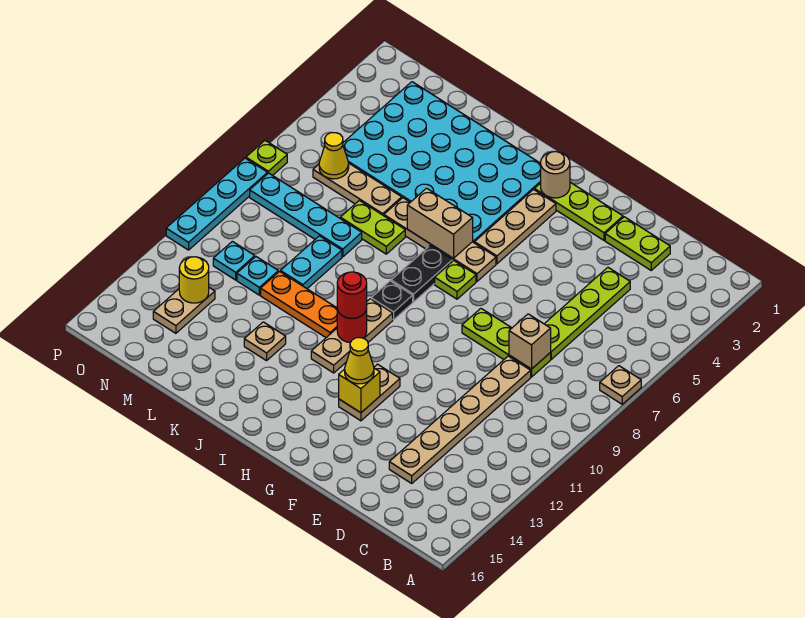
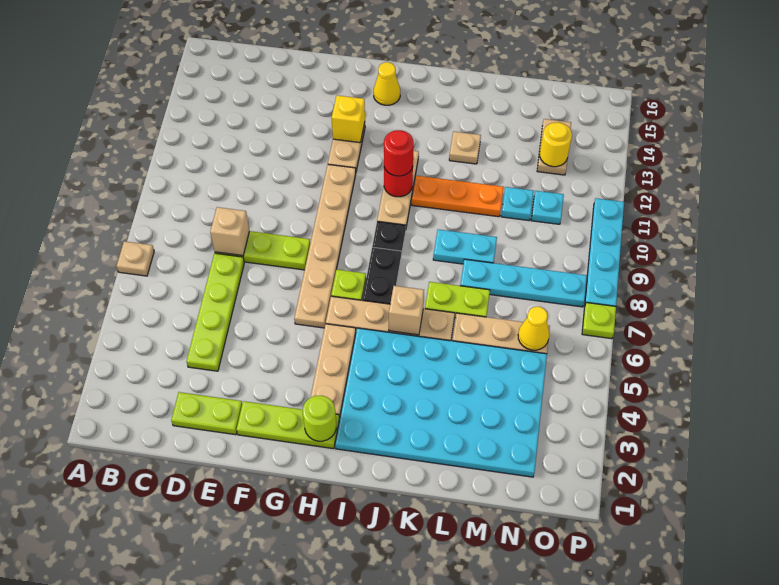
tan plate D9:D14 level 1 -> tan plate G6:G11 level 1
yellow cone G13 level 3 -> yellow cone H15 level 1
tan round brick H2 level 2 -> lime round brick H2 level 2
tan brick I6:J6 level 2 -> tan brick J6 level 2
cyan plate L9:L10 level 1 -> cyan plate K9:L9 level 1

